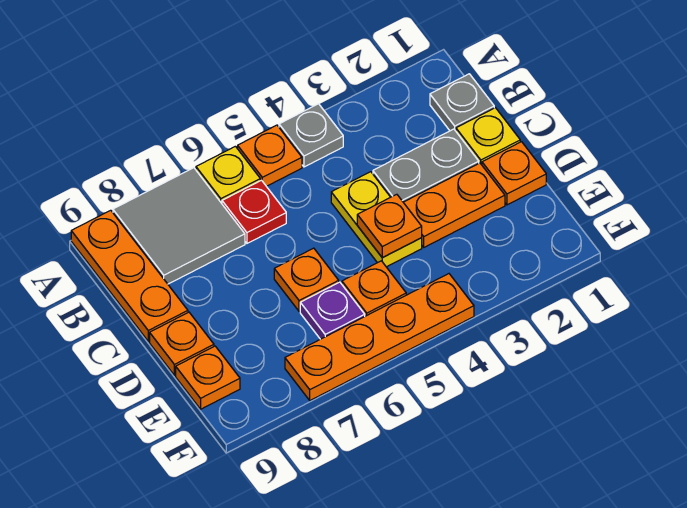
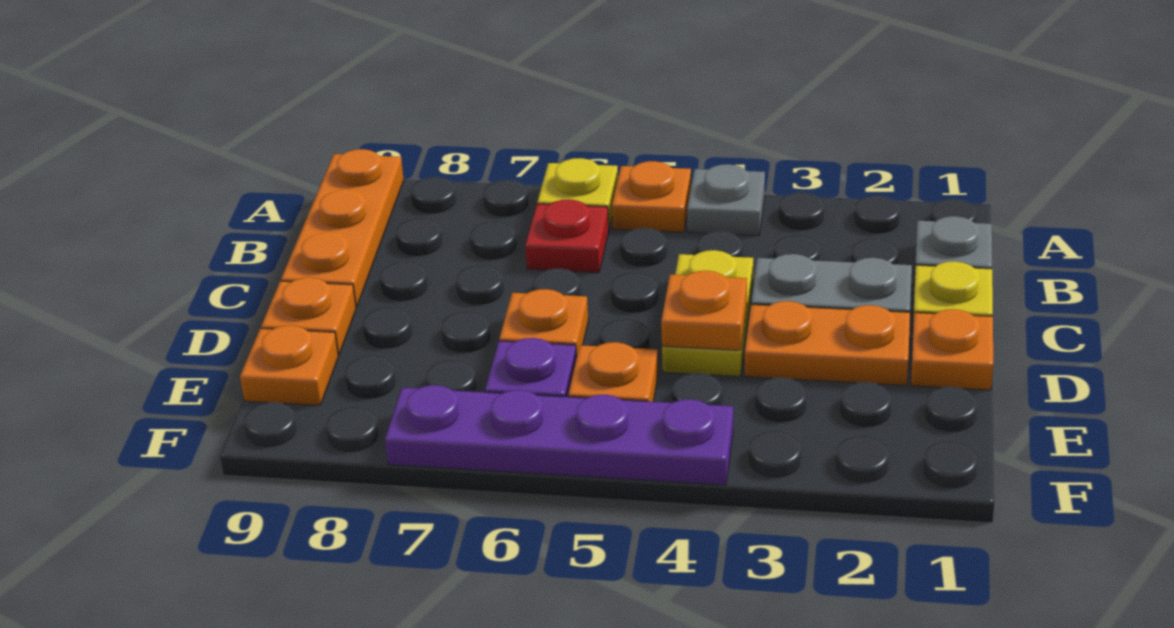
grey tile A7:B8 level 1 -> none
orange plate F4:F7 level 1 -> purple plate F4:F7 level 1

